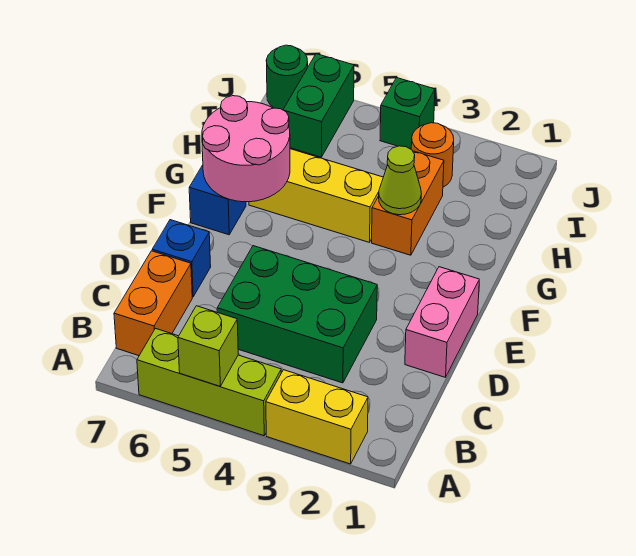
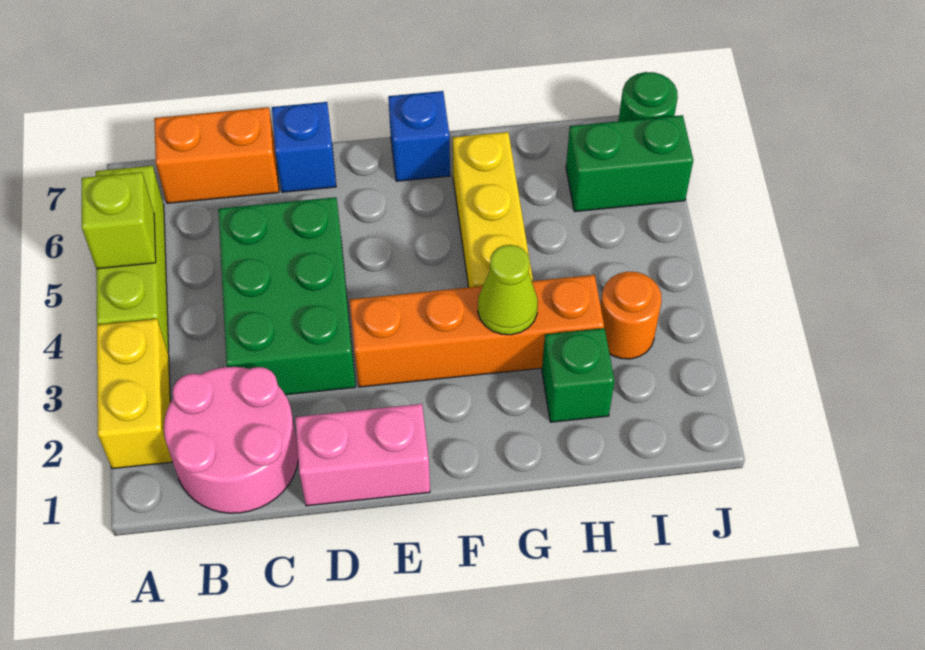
pink round brick F6:G7 level 2 -> pink round brick B1:C2 level 1
orange brick G3:H3 level 1 -> orange brick E3:H3 level 1
green brick J4 level 1 -> green brick H2 level 1

